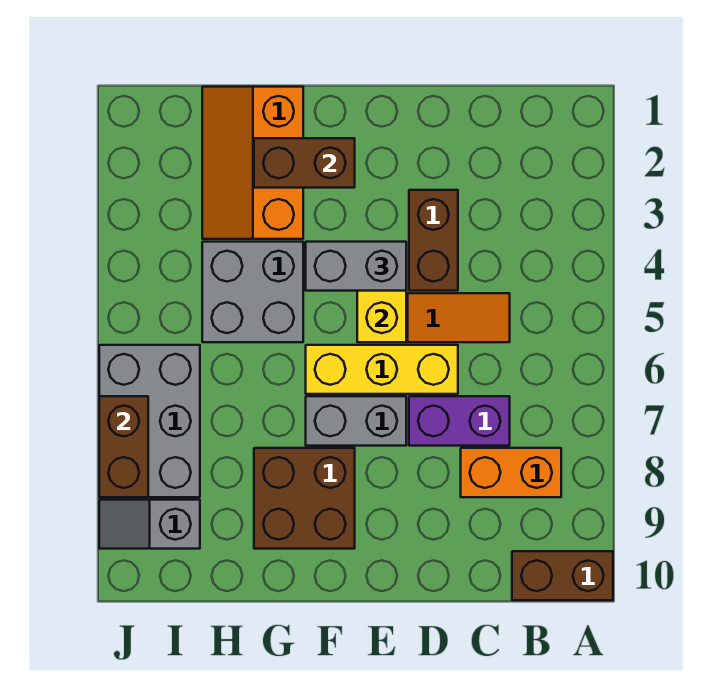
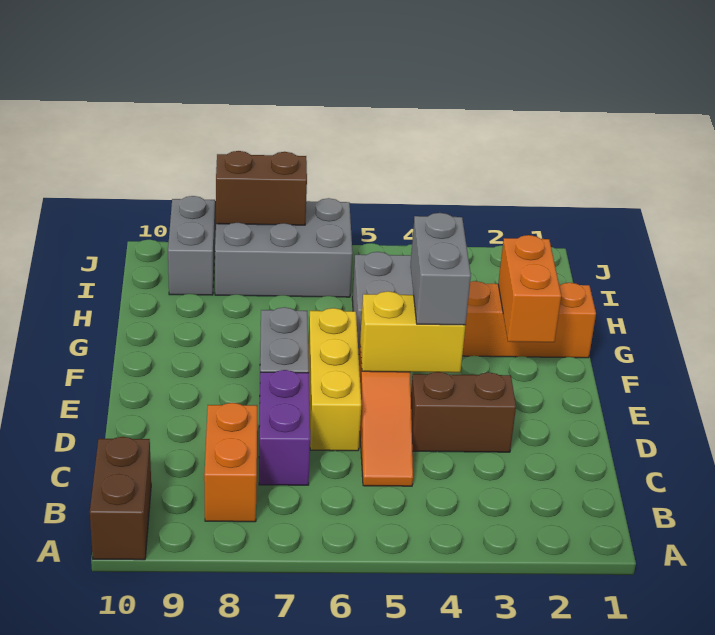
brown brick F2:G2 level 2 -> orange brick F2:G2 level 2
brown brick F8:G9 level 1 -> none
grey slope I9:J9 level 1 top I -> grey brick I9:J9 level 1

